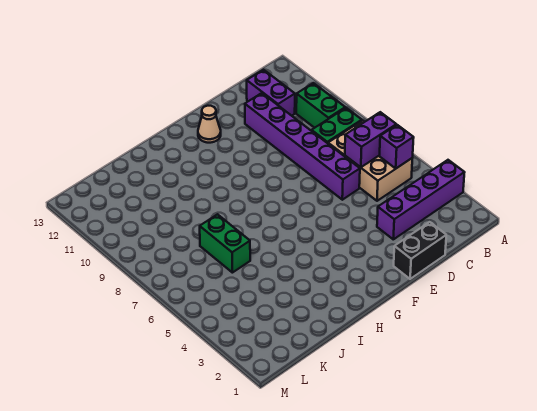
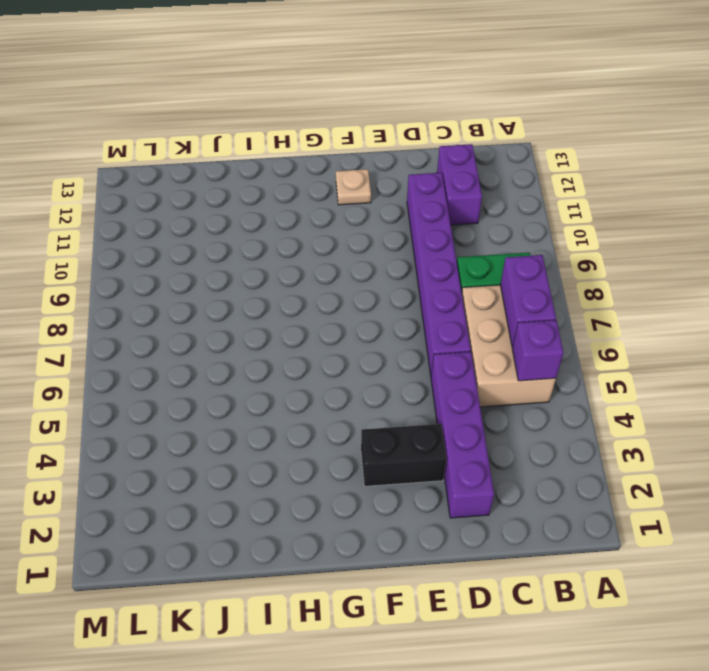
purple brick A3:D3 level 1 -> purple brick D2:D5 level 1
purple brick B6:C6 level 2 -> purple brick B6:B7 level 2
green brick B9:B10 level 1 -> none
black brick D1:E1 level 1 -> black brick E3:F3 level 1
tan cone F12 level 1 -> tan plate F12 level 1
green brick J6:J7 level 1 -> none

